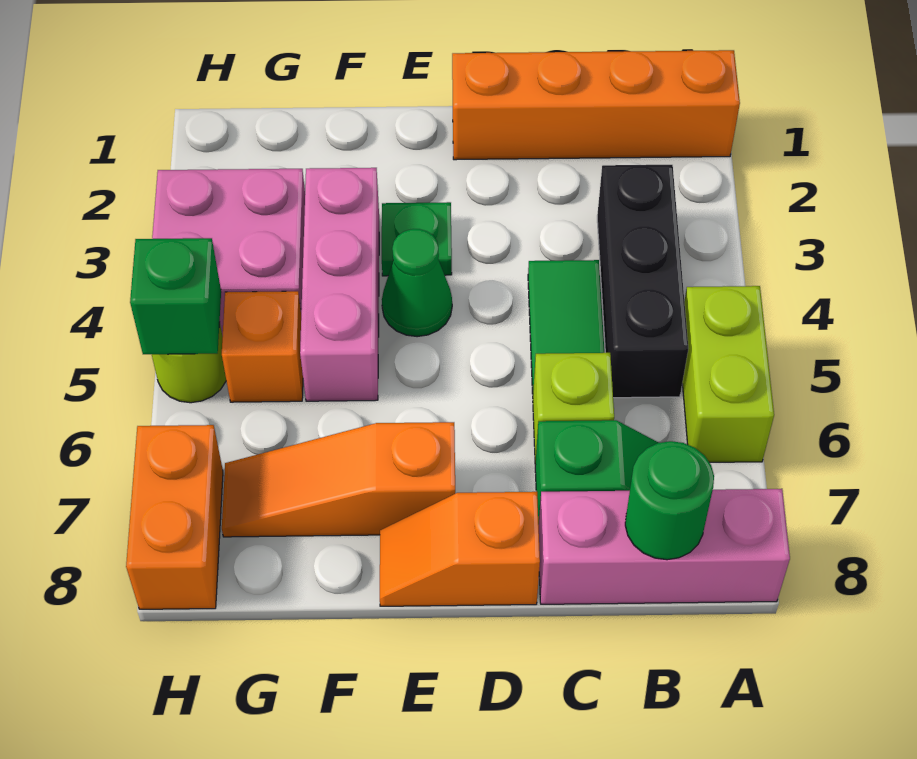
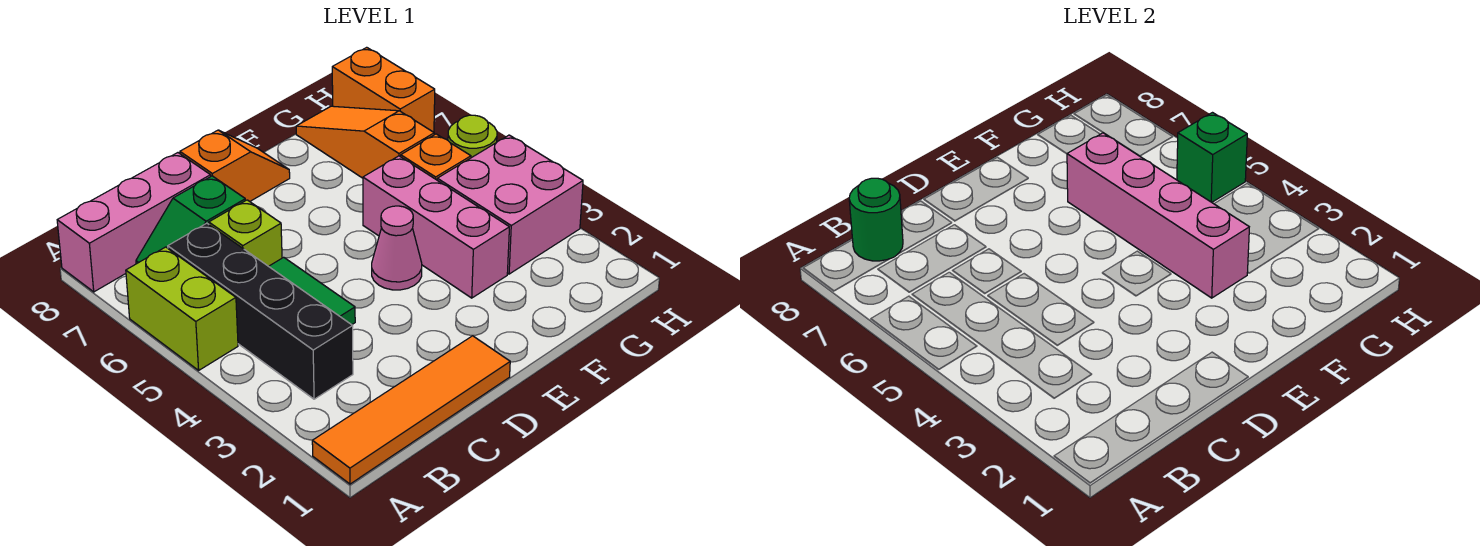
orange brick A1:D1 level 1 -> orange tile A1:D1 level 1
black brick B3:B5 level 1 -> black brick B3:B6 level 1
green plate E3 level 1 -> none
green cone E4 level 1 -> pink cone E4 level 1
orange slope E7:G7 level 1 top E -> orange slope G6:G8 level 1 top 6
none -> pink brick F3:F6 level 2

